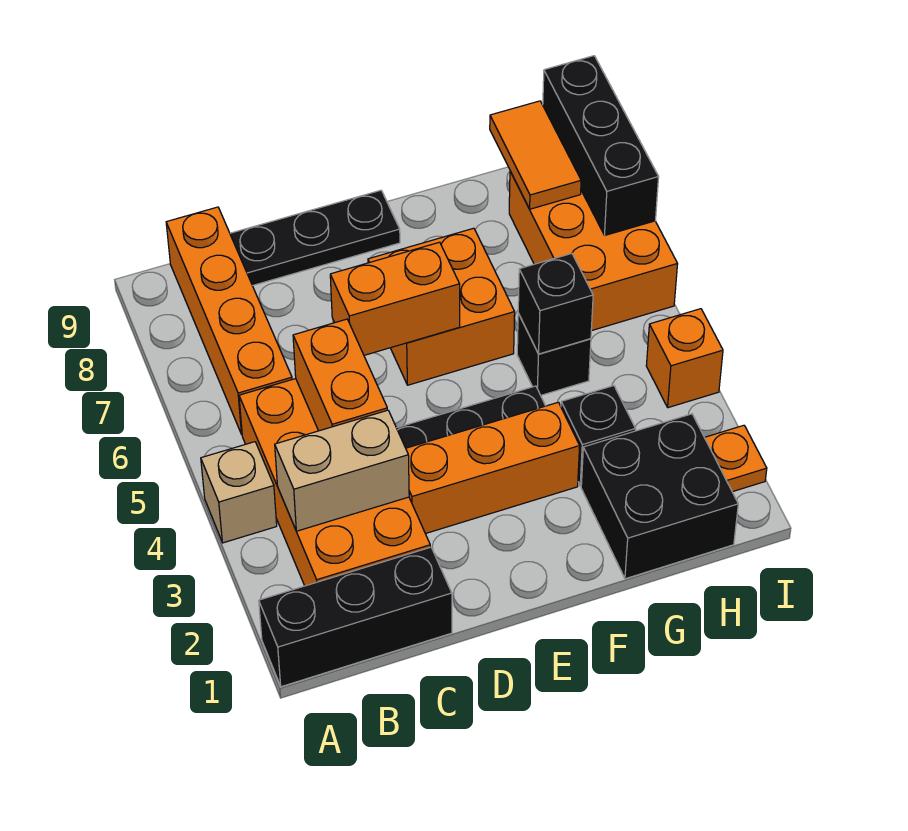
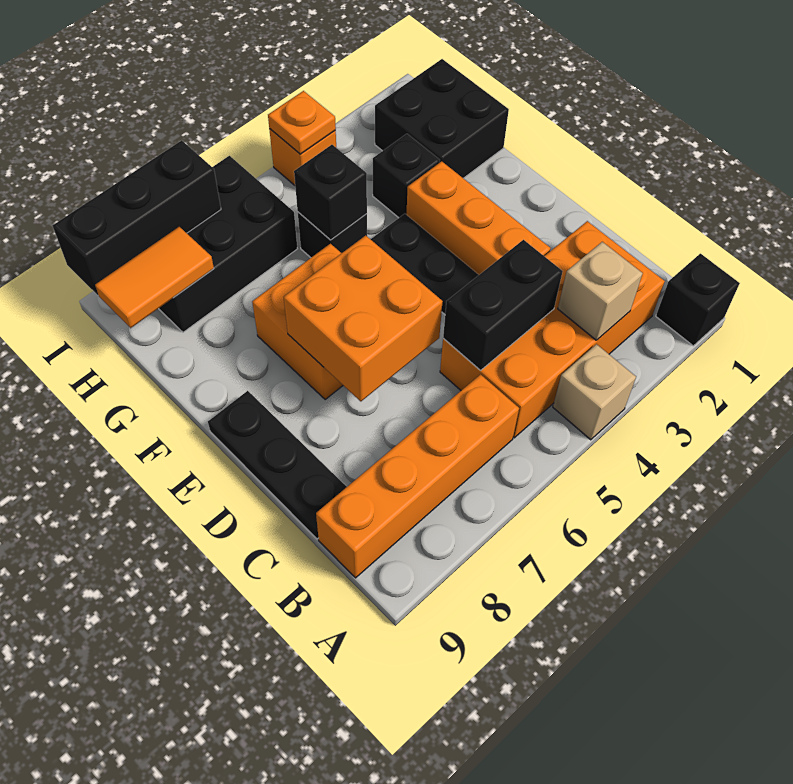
black brick A1:C1 level 1 -> black brick A1 level 1
tan brick B3:C3 level 2 -> tan brick B3 level 2
orange brick C4:C5 level 2 -> black brick C4:C5 level 2
orange brick D6:E6 level 2 -> orange brick D6:E7 level 2
orange brick H6:I8 level 1 -> black brick H6:I8 level 1
orange plate I2 level 1 -> orange plate I4 level 2

